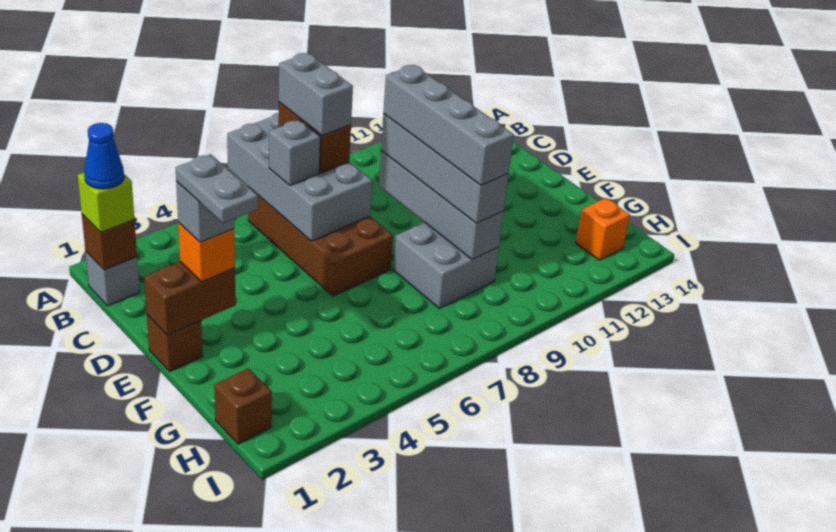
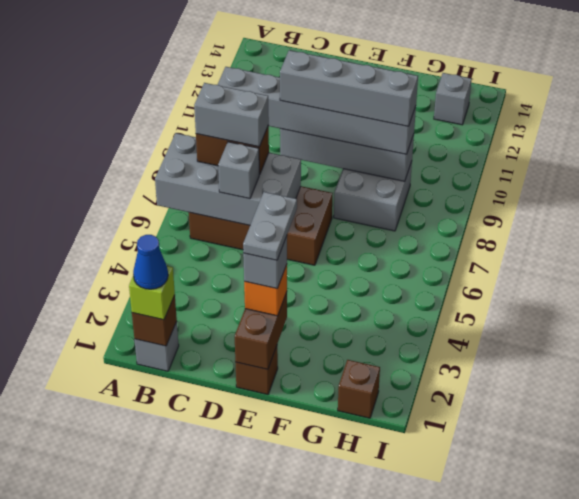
grey brick D9:G9 level 3 -> grey brick B9:G9 level 3
grey plate E2:F2 level 5 -> grey plate E2:E3 level 5
orange brick H13 level 1 -> grey brick H13 level 1

